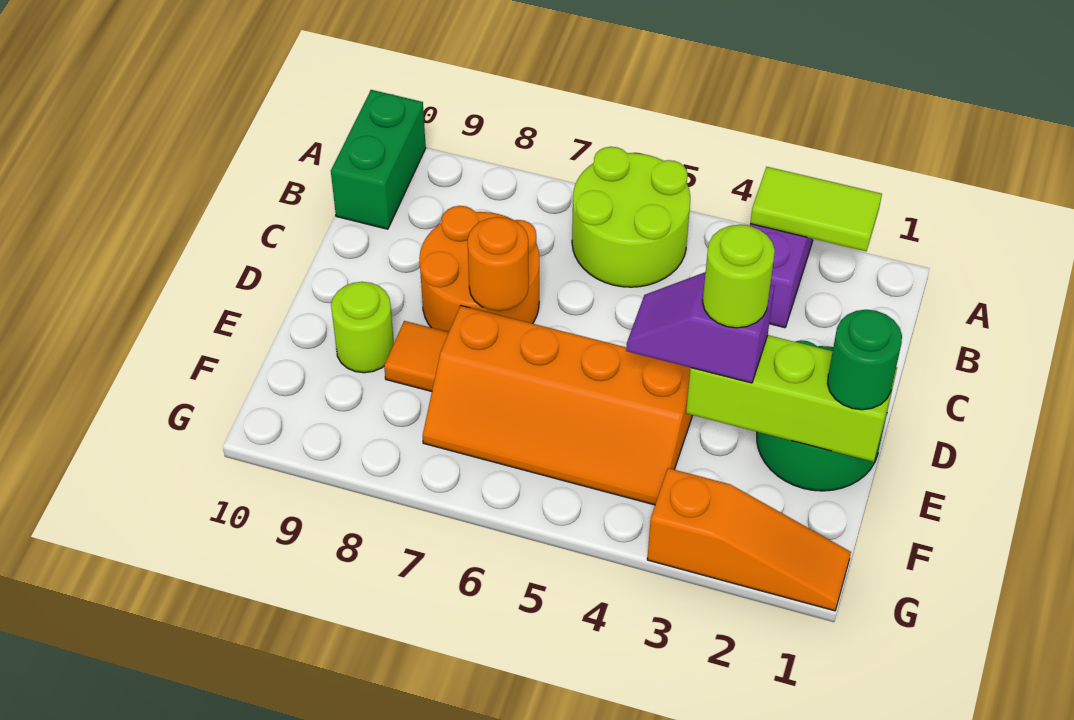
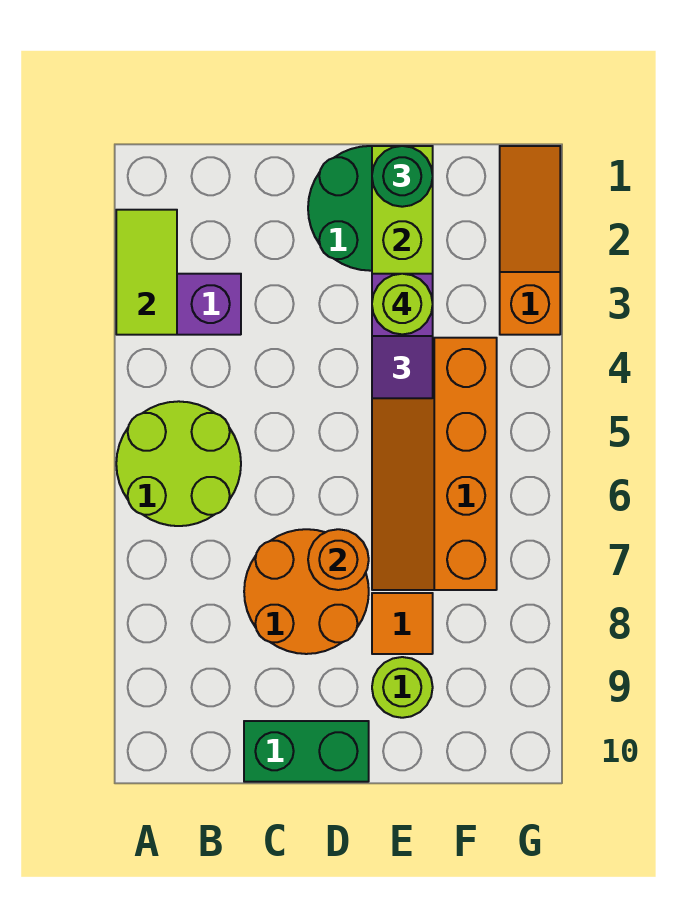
green brick A10:B10 level 1 -> green brick C10:D10 level 1
orange slope E4:F7 level 1 top E -> orange slope E4:F7 level 1 top F

